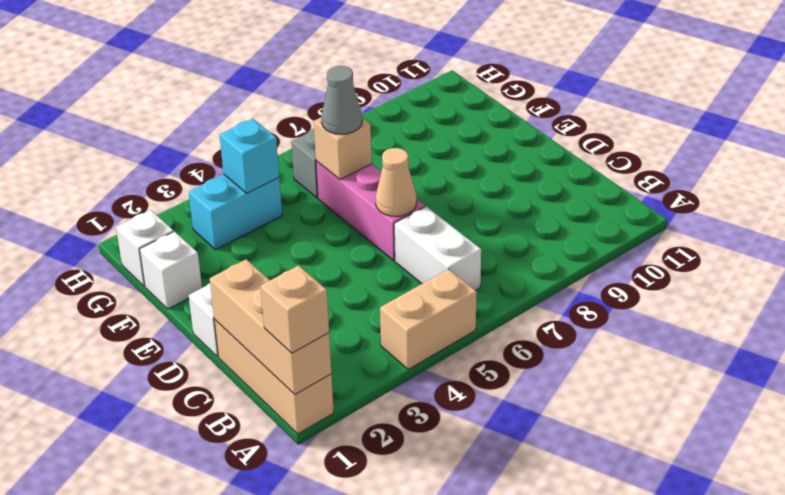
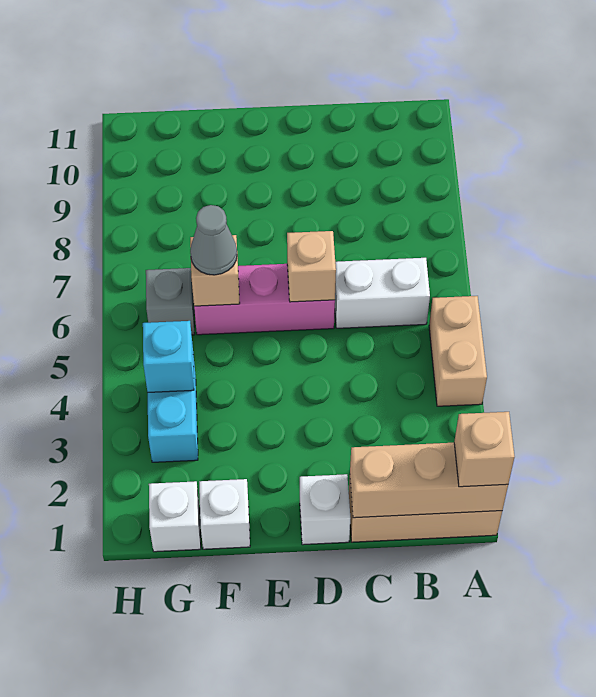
tan cone D6 level 2 -> tan brick D6 level 2

